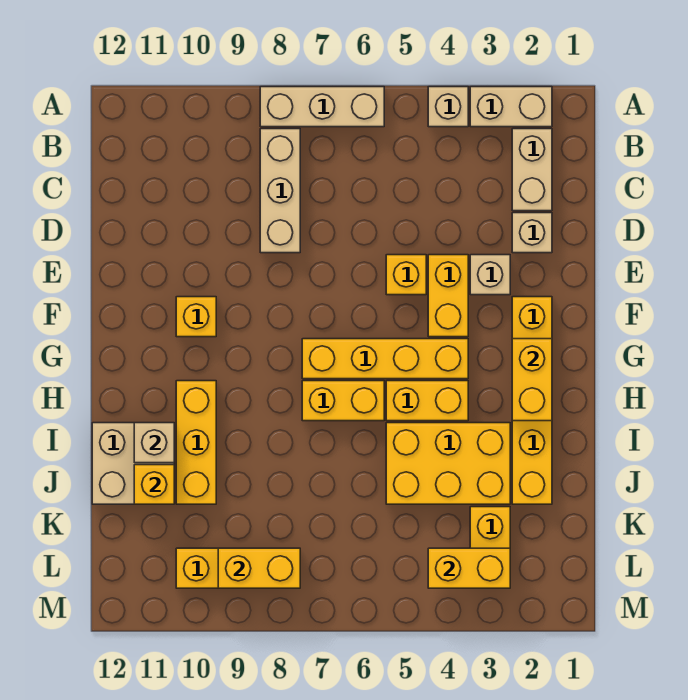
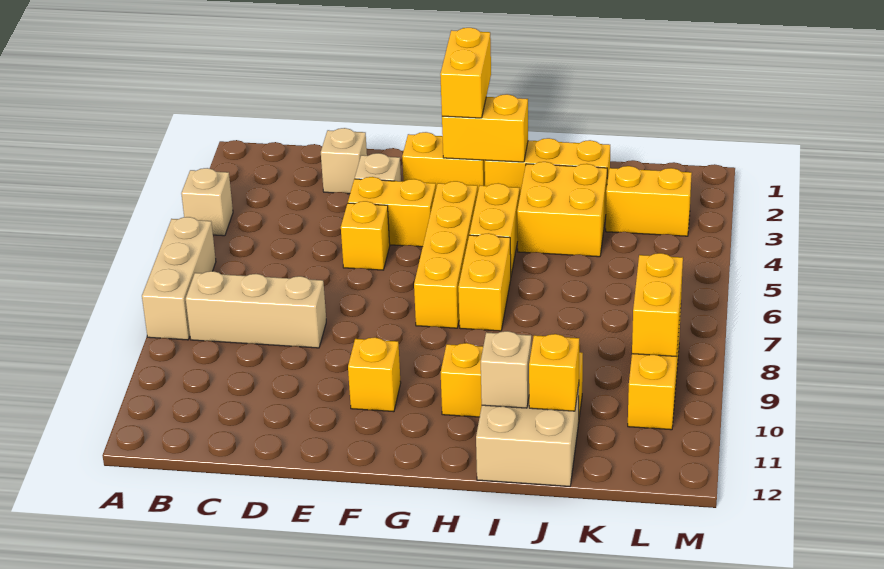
tan brick A2:A3 level 1 -> none
tan brick B2:C2 level 1 -> none
yellow brick I3:J5 level 1 -> yellow brick I3:J4 level 1
yellow brick L3:L4 level 2 -> yellow brick G1:G2 level 3

